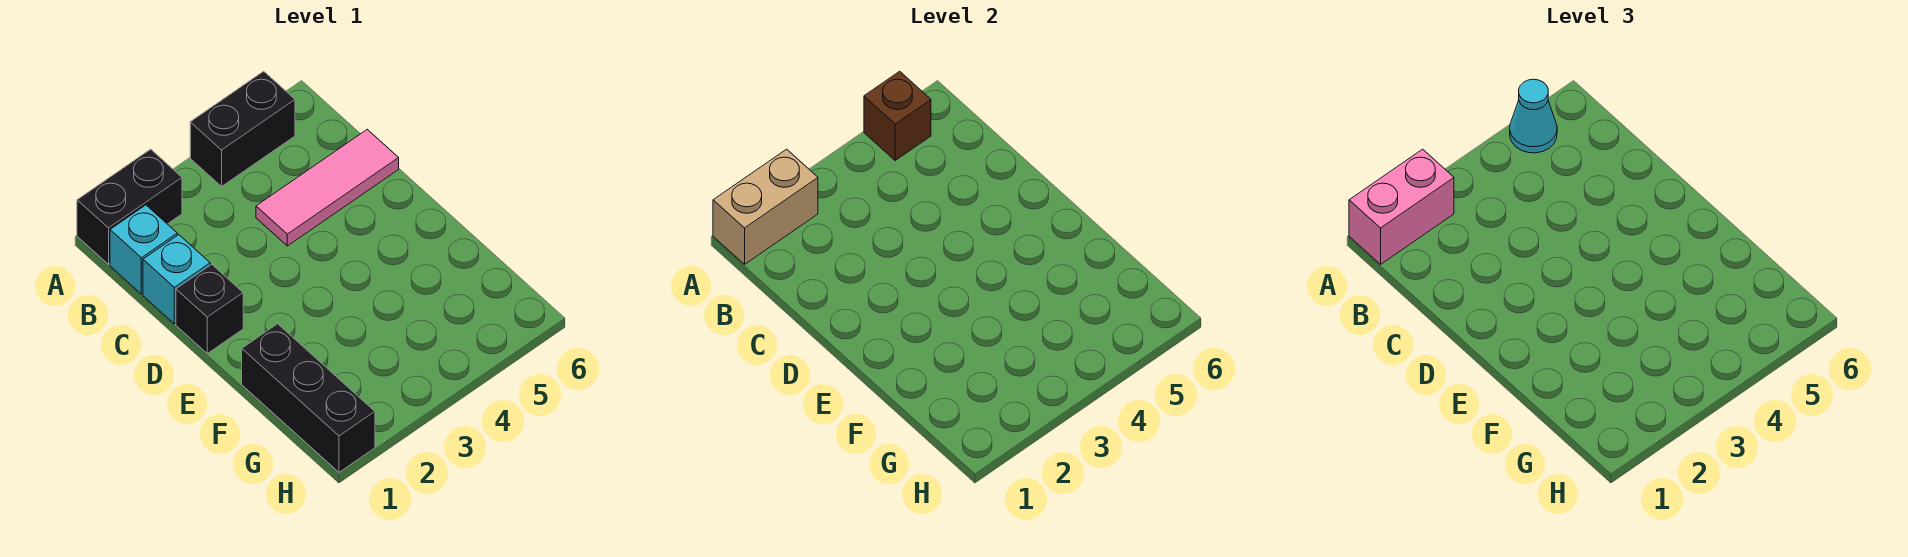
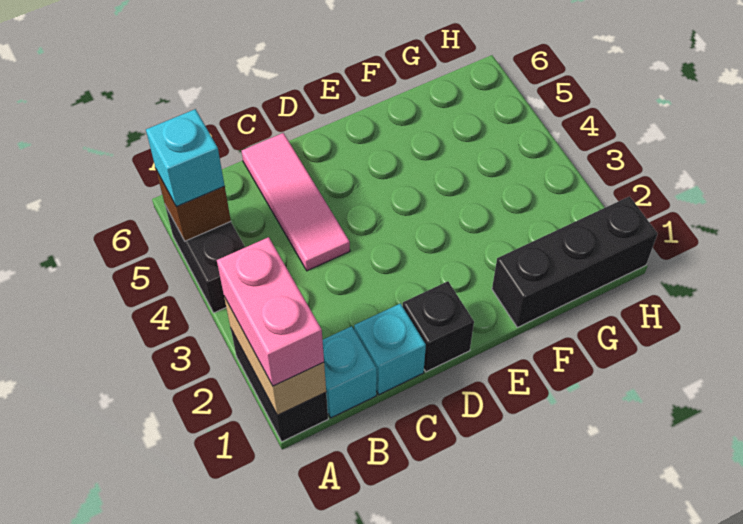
cyan cone A5 level 3 -> cyan brick A5 level 3

